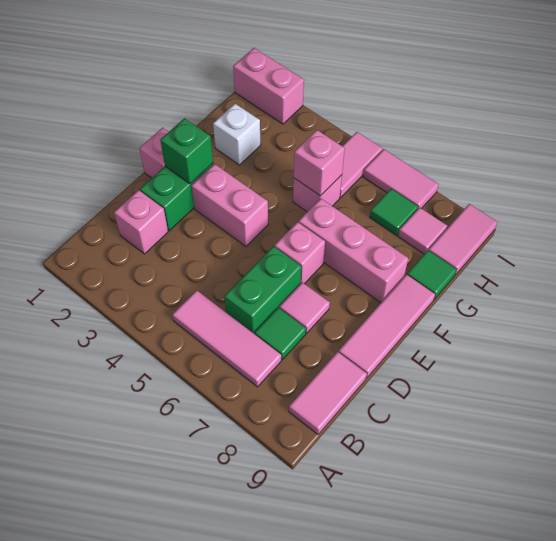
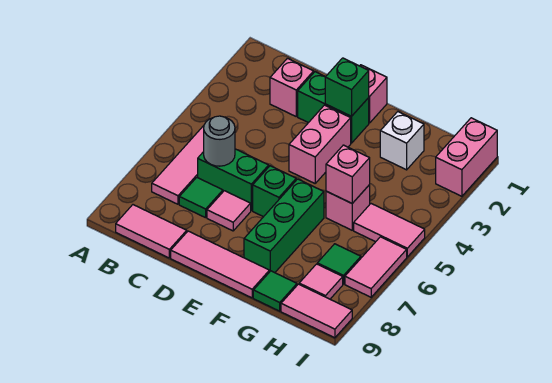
none -> grey round brick C6 level 2
pink brick E6 level 1 -> green brick E6 level 1
pink brick F6:F8 level 1 -> green brick F6:F8 level 1

